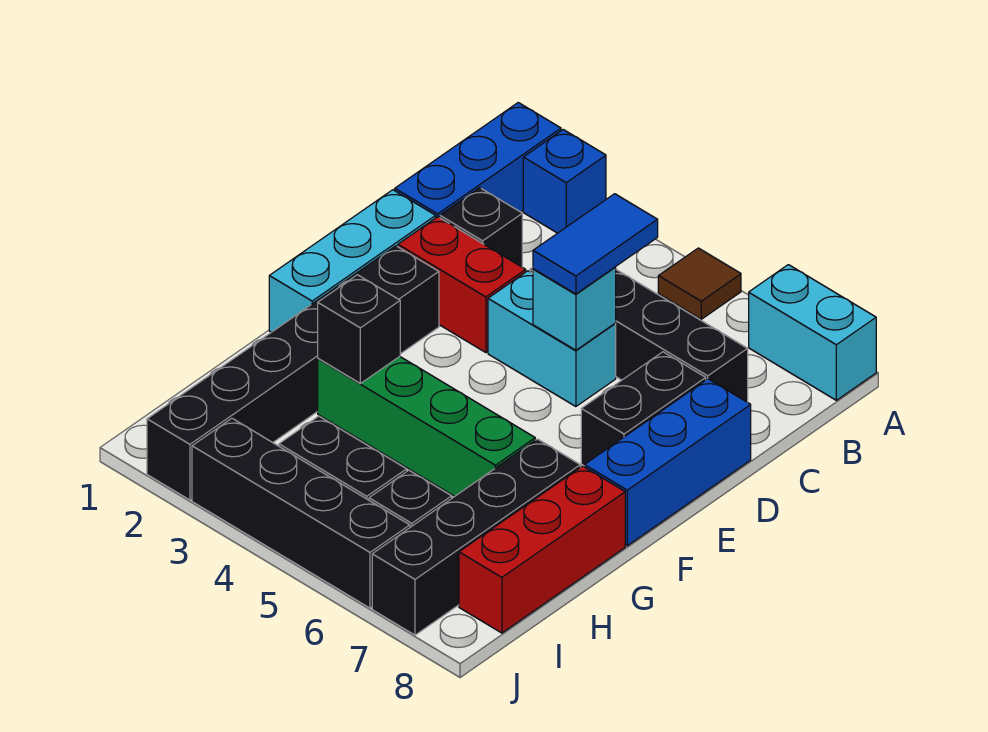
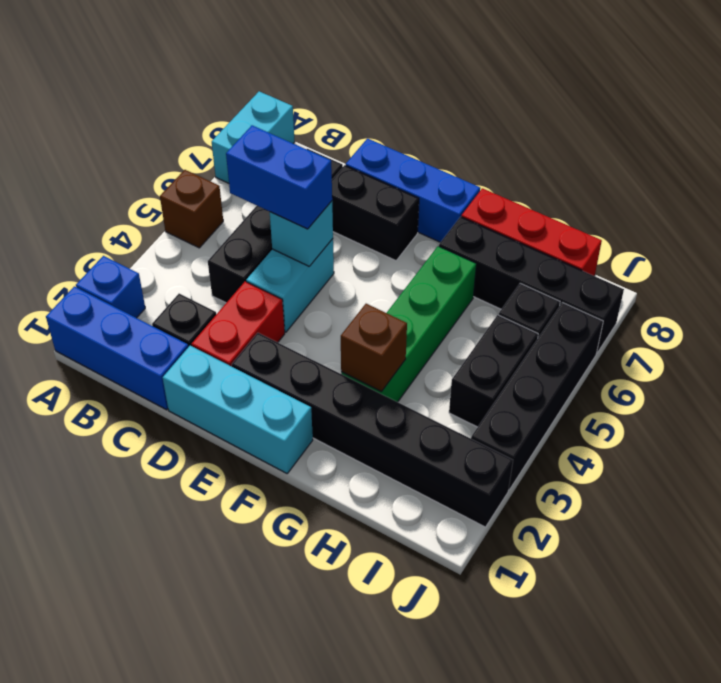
brown tile A5 level 1 -> brown brick A5 level 1
blue tile C5:D5 level 3 -> blue brick C5:D5 level 3
black brick G3 level 2 -> brown brick G3 level 2

